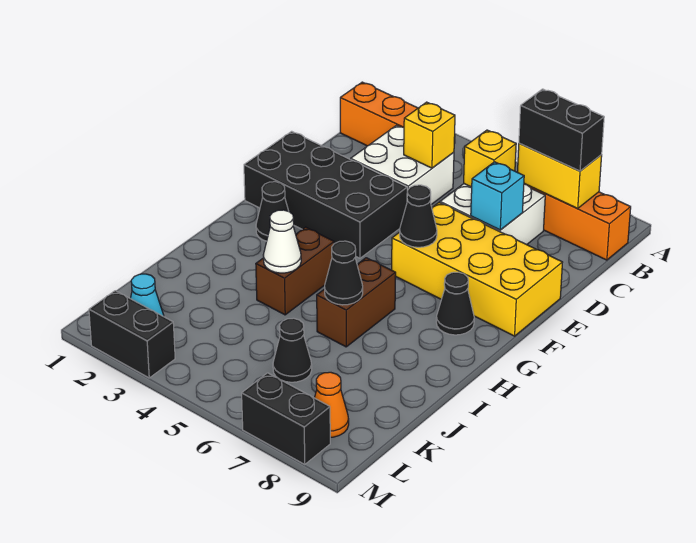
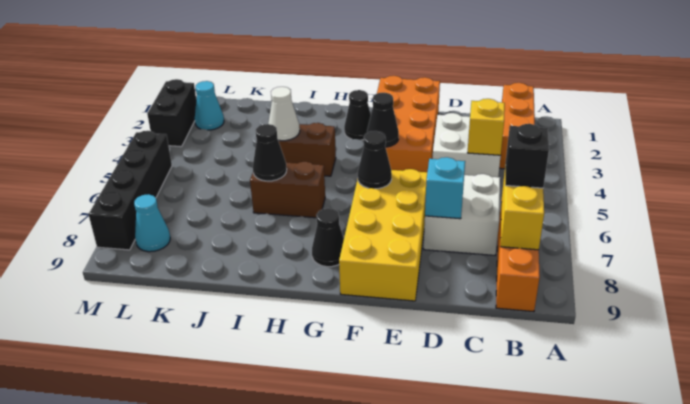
black brick B7:B8 level 3 -> black brick B7 level 3
yellow brick C6 level 2 -> none
black brick E1:F4 level 1 -> orange brick E1:F4 level 1
black cone K6 level 1 -> black cone F4 level 2
orange cone L8 level 1 -> cyan cone L8 level 1
black brick M7:M8 level 1 -> black brick M5:M8 level 1

